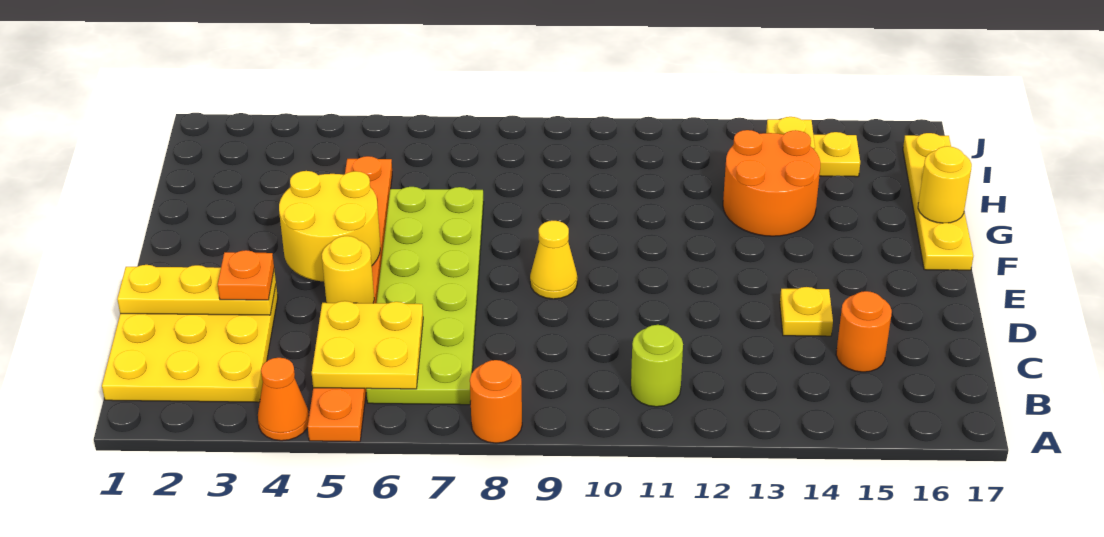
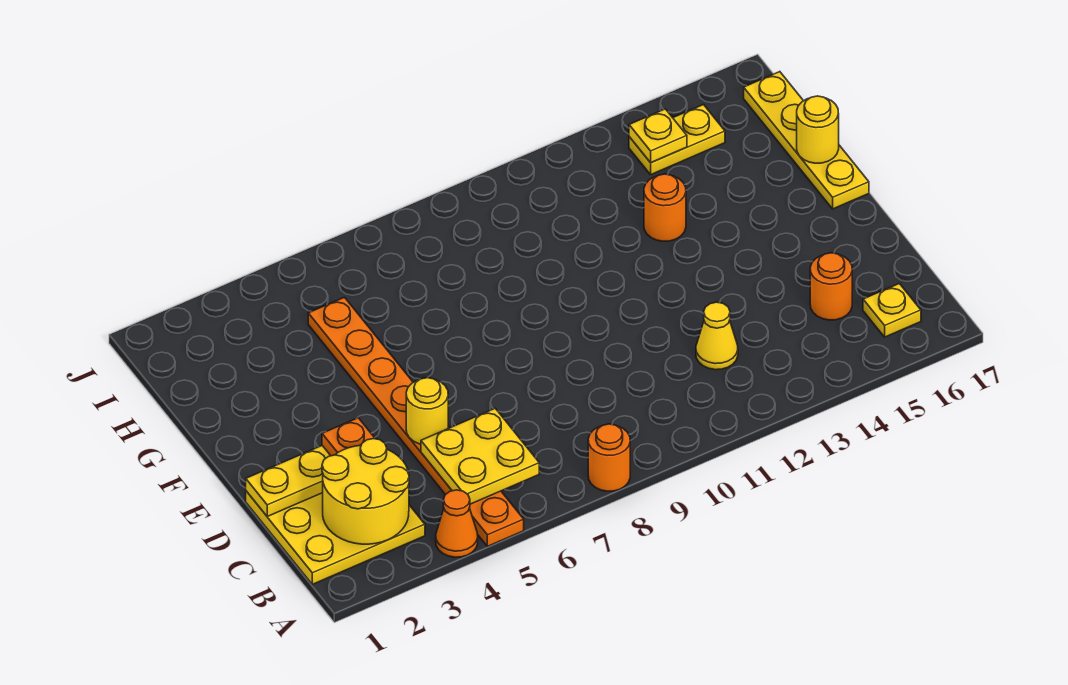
lime plate B6:G7 level 1 -> none
lime round brick B11 level 1 -> none
yellow plate D14 level 1 -> yellow plate B16 level 1
yellow round brick E4:F5 level 2 -> yellow round brick B2:C3 level 2
yellow cone E9 level 1 -> yellow cone C12 level 1
orange round brick G13:H14 level 1 -> orange round brick G13 level 1

